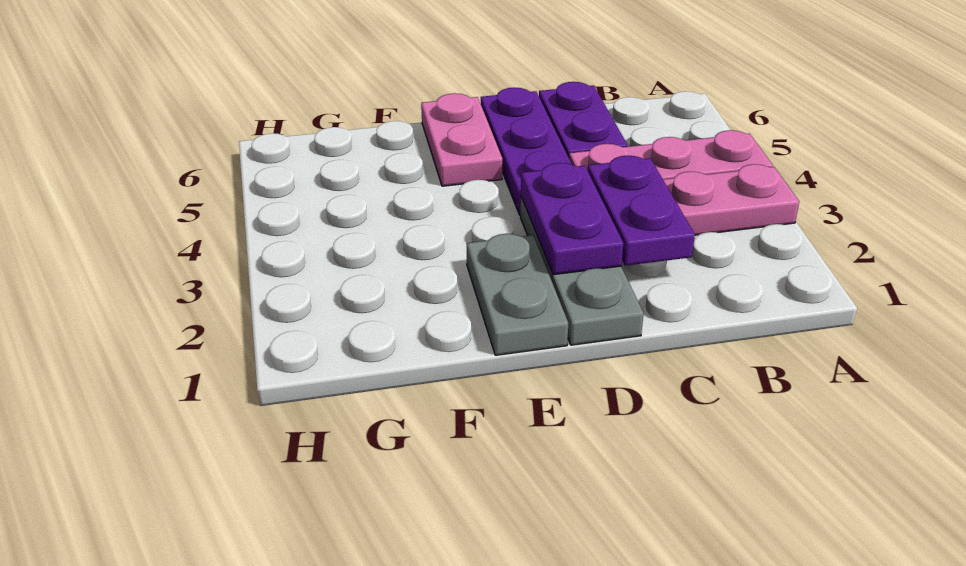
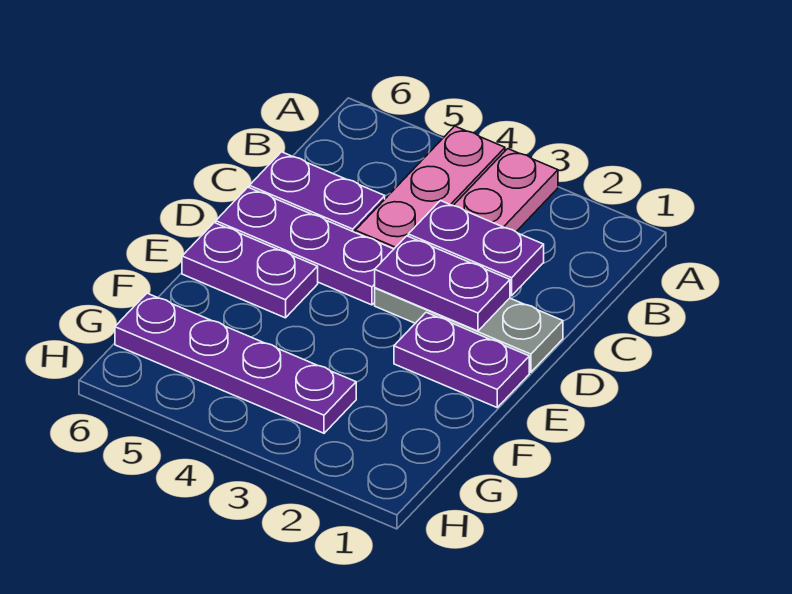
grey plate E1:E2 level 1 -> purple plate E1:E2 level 1
pink plate E5:E6 level 1 -> purple plate E5:E6 level 1
none -> purple plate G3:G6 level 1

